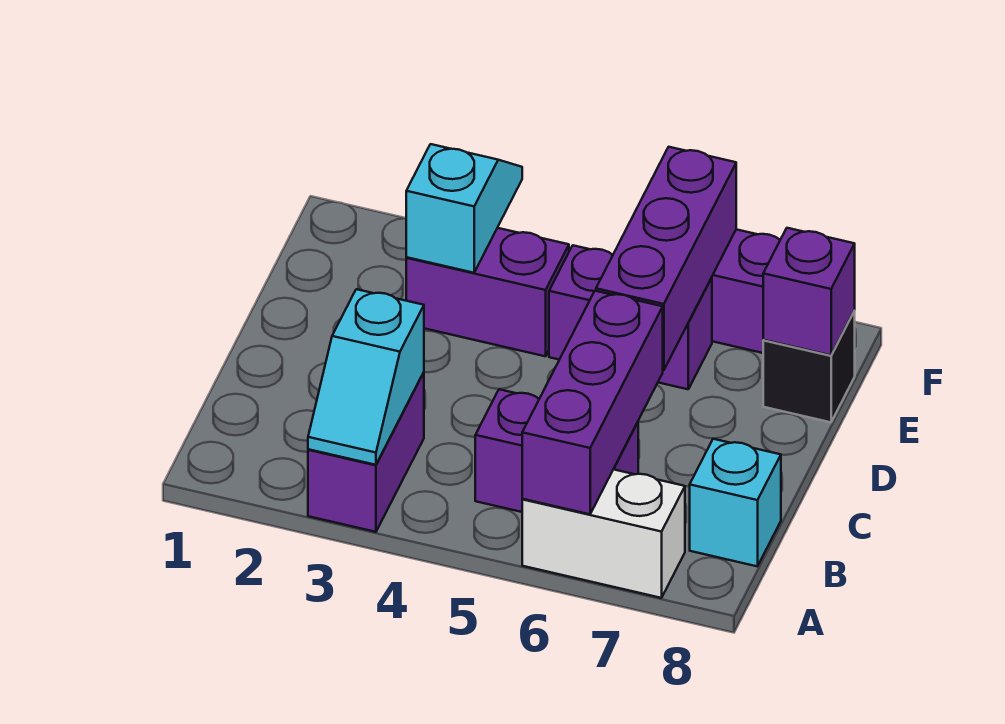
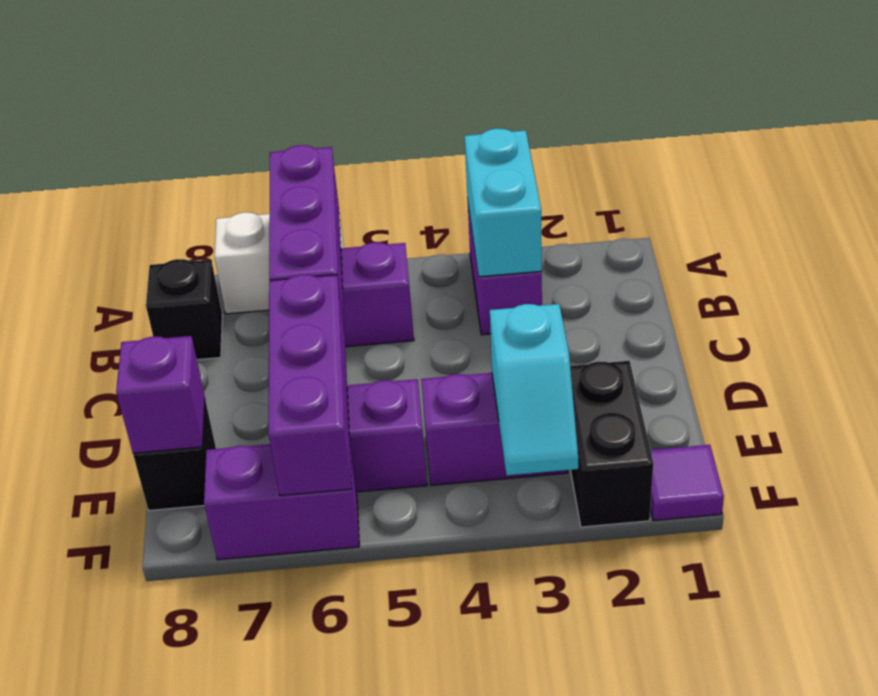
cyan slope A3:B3 level 2 top B -> cyan brick A3:B3 level 2
cyan brick B8 level 1 -> black brick B8 level 1
none -> black brick E2:F2 level 1
none -> purple tile F1 level 1

